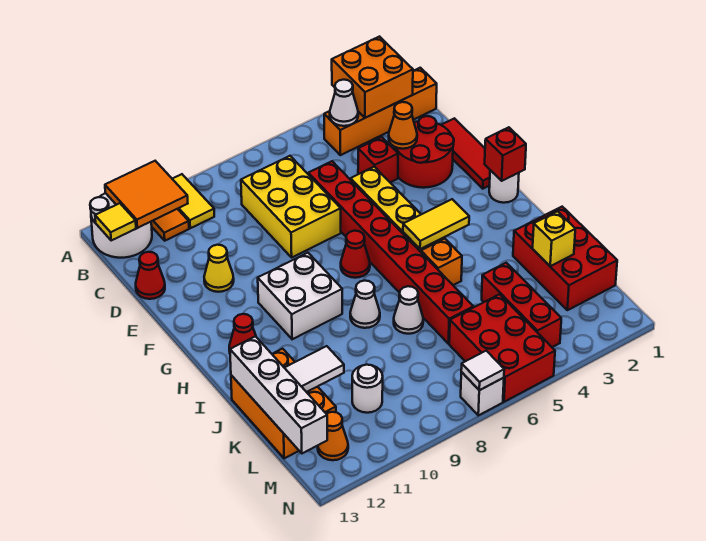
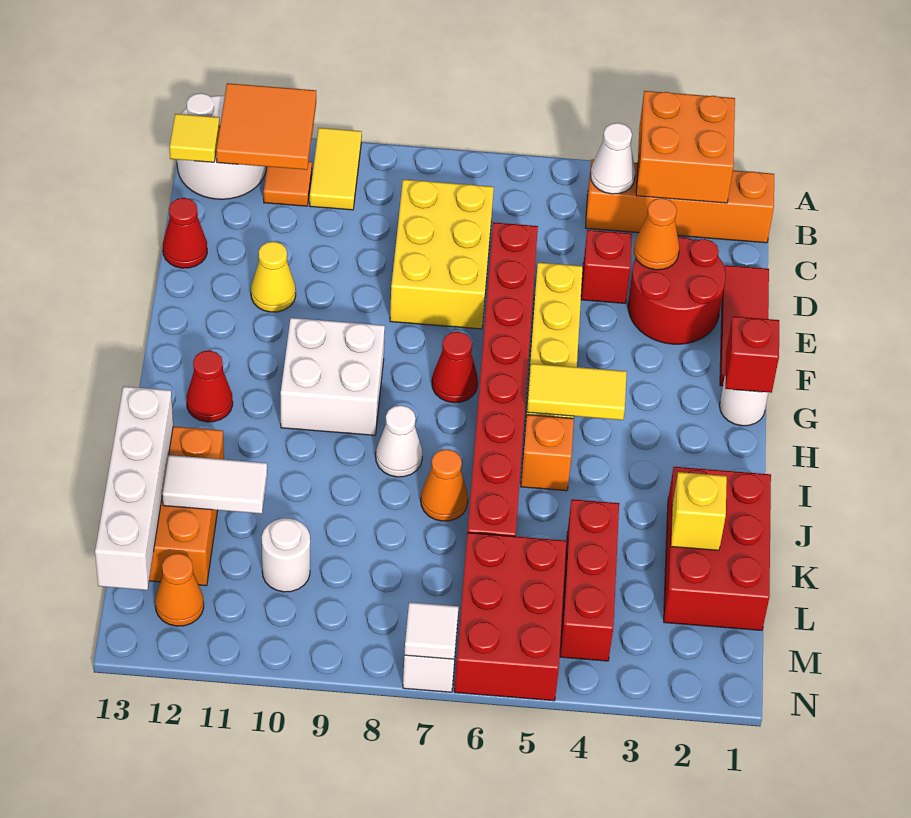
white cone J7 level 1 -> orange cone J7 level 1

